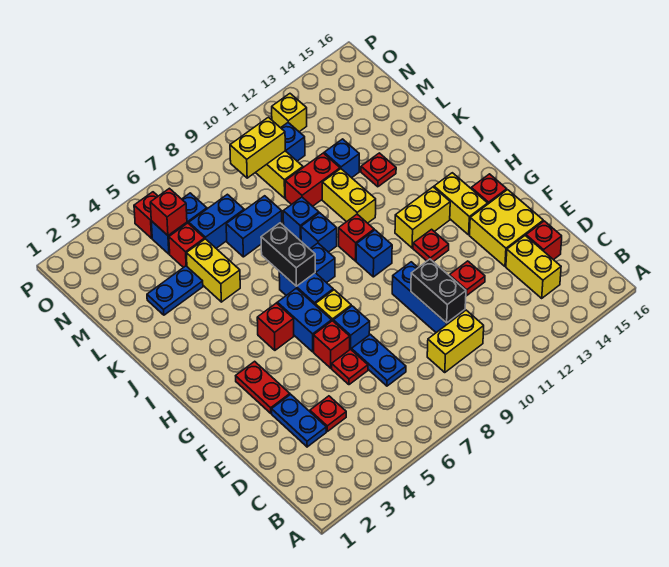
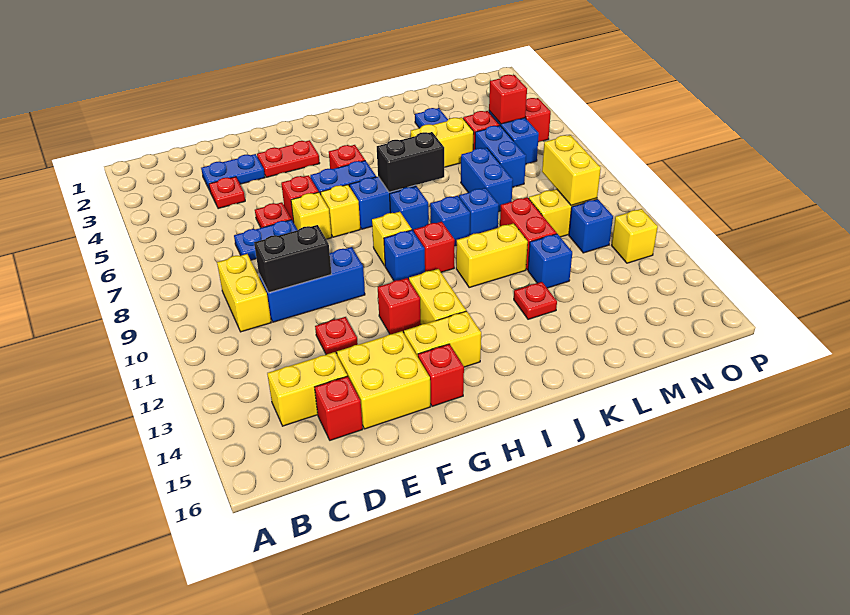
blue brick F7 level 1 -> yellow brick F7 level 1
red plate G12 level 1 -> red brick G12 level 1
none -> yellow brick H9 level 1

